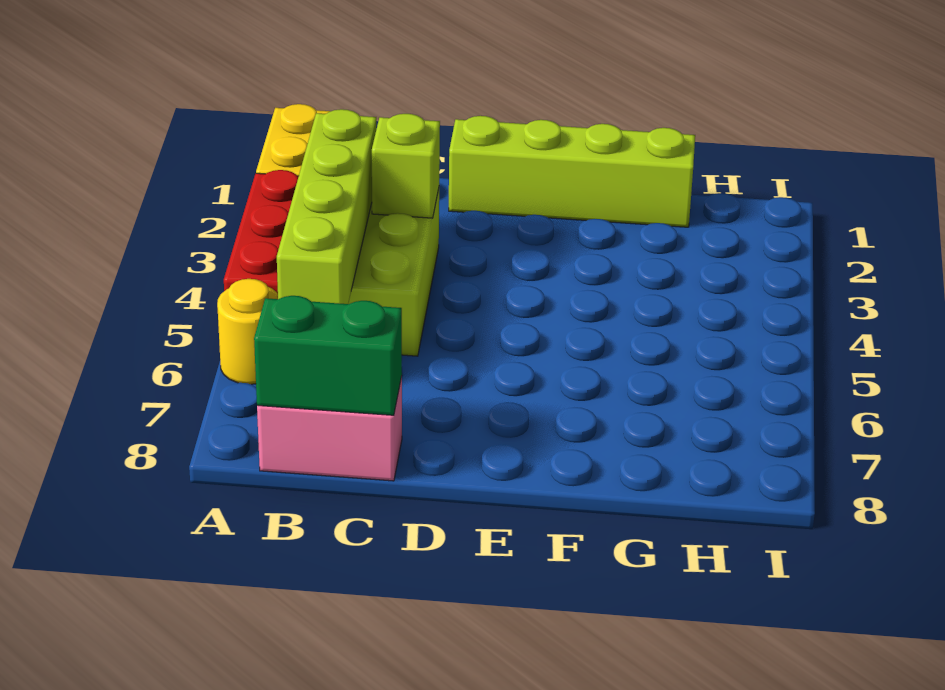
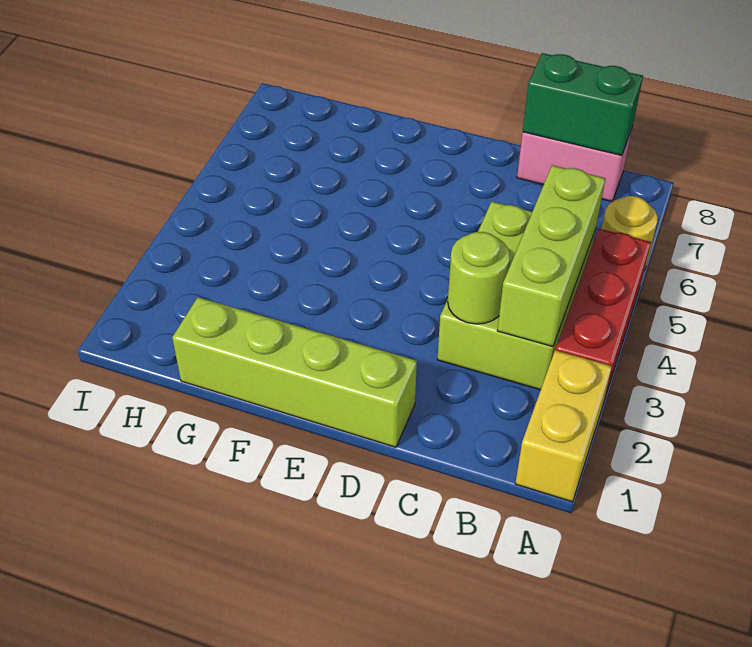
lime brick B3:B6 level 2 -> lime brick B3:B5 level 2
lime brick C3 level 2 -> lime round brick C3 level 2

